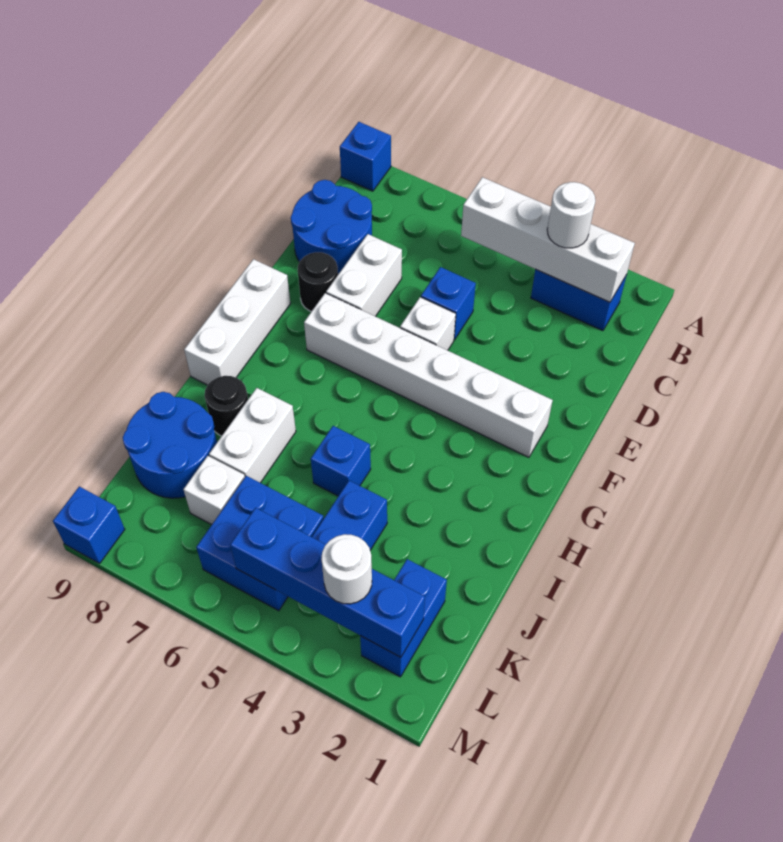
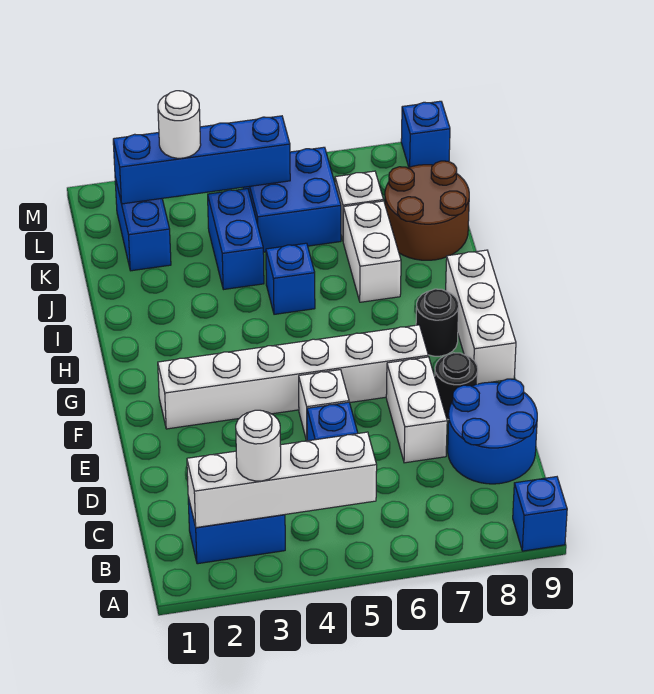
black round brick I8 level 1 -> black round brick G8 level 1
blue round brick J8:K9 level 1 -> brown round brick J8:K9 level 1

